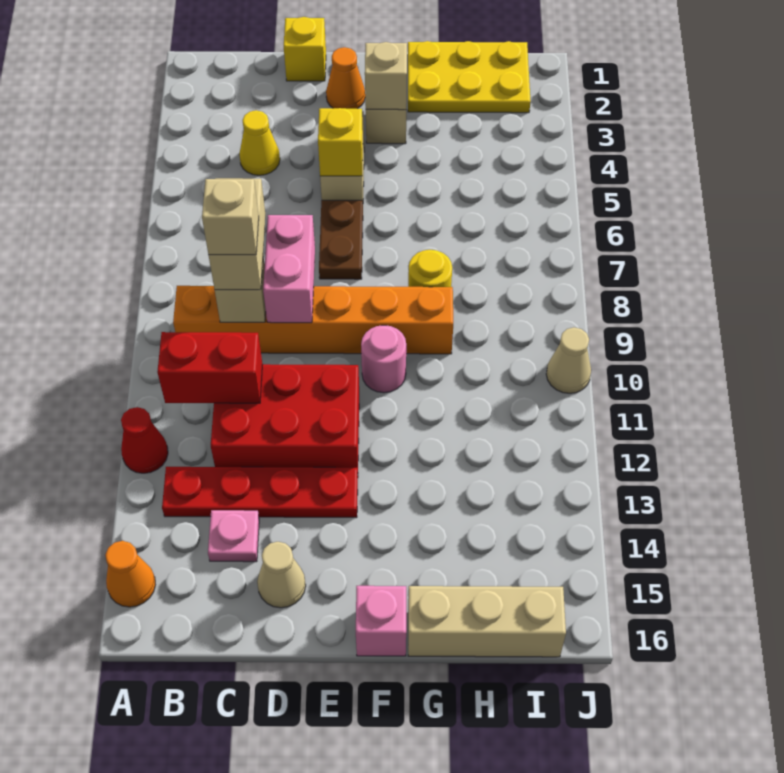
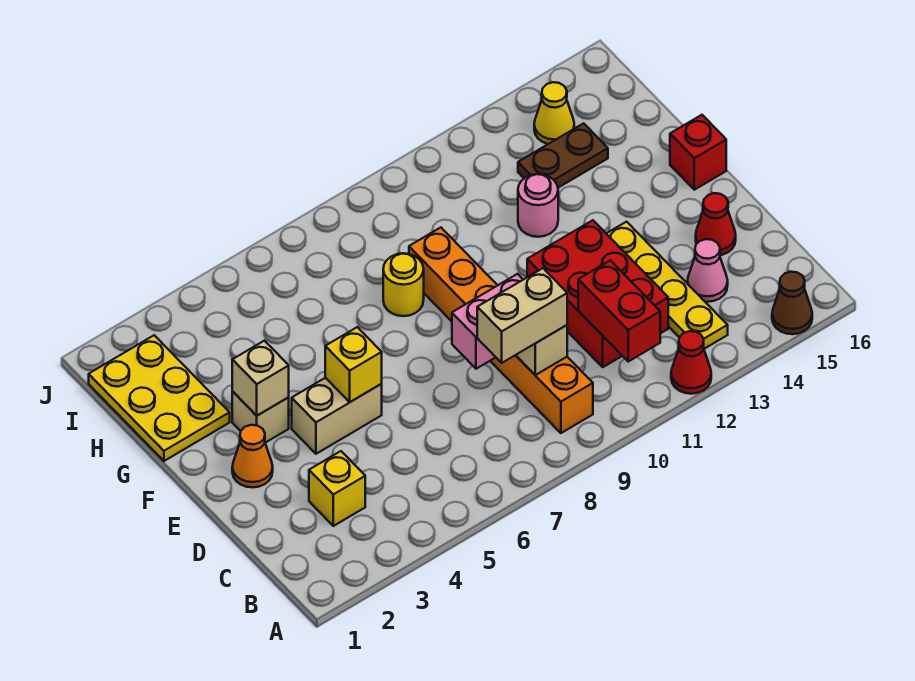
orange cone A15 level 1 -> brown cone A15 level 1
red plate B13:E13 level 1 -> yellow plate B13:E13 level 1
yellow cone C4 level 1 -> yellow cone I14 level 1
tan brick C9 level 4 -> none
pink plate C14 level 1 -> pink cone C14 level 1
yellow brick D1 level 1 -> yellow brick C3 level 1
tan cone D15 level 1 -> red cone D15 level 1
brown plate E6:E7 level 1 -> brown plate H13:H14 level 1
pink round brick F10 level 1 -> pink round brick G12 level 1
pink brick F16 level 1 -> red brick F16 level 1
tan brick G16:I16 level 1 -> none
tan cone J10 level 1 -> none

